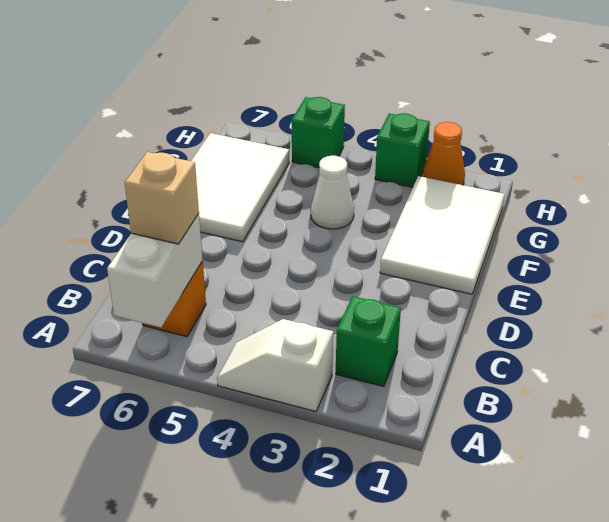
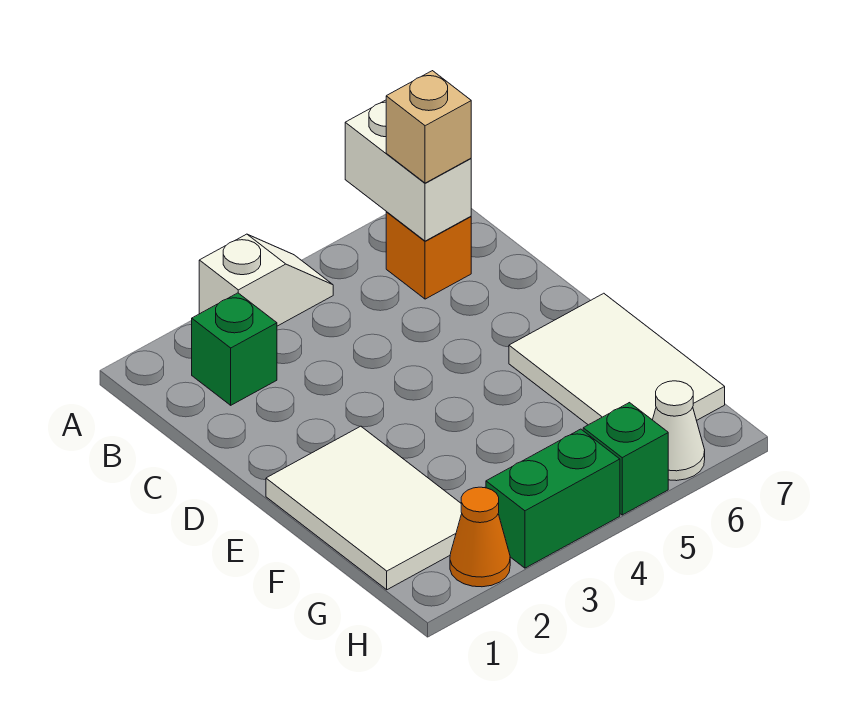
white cone F4 level 1 -> white cone H6 level 1
green brick H3 level 1 -> green brick H3:H4 level 1

